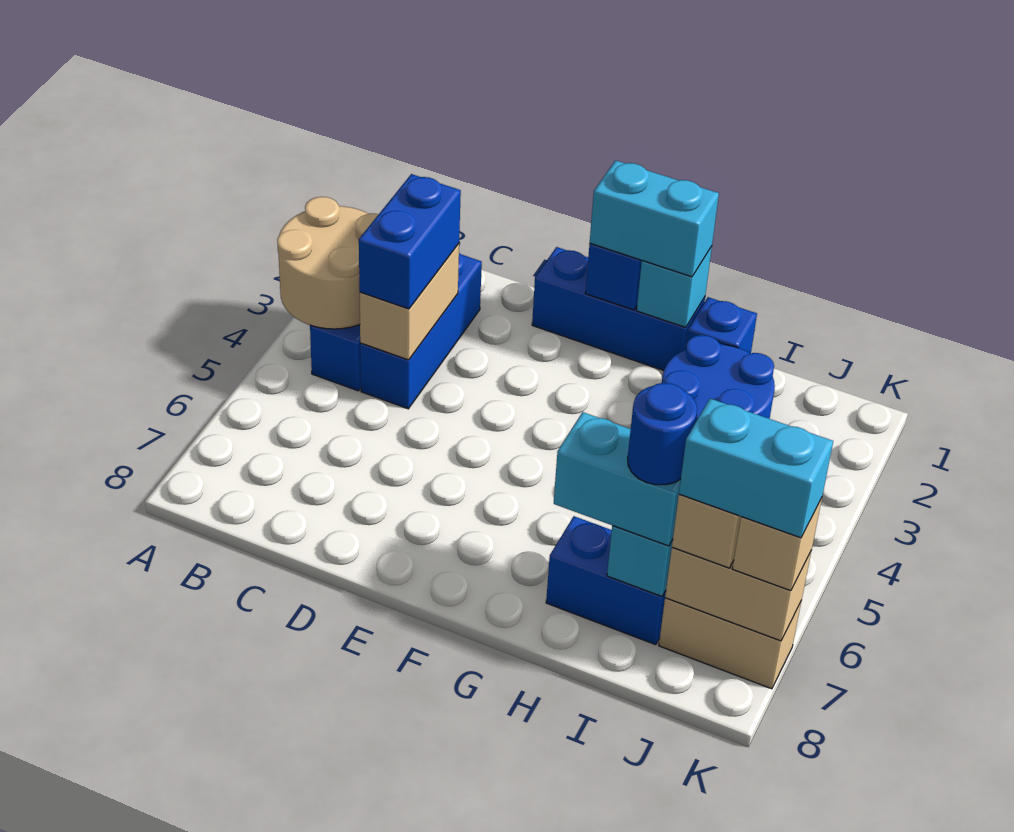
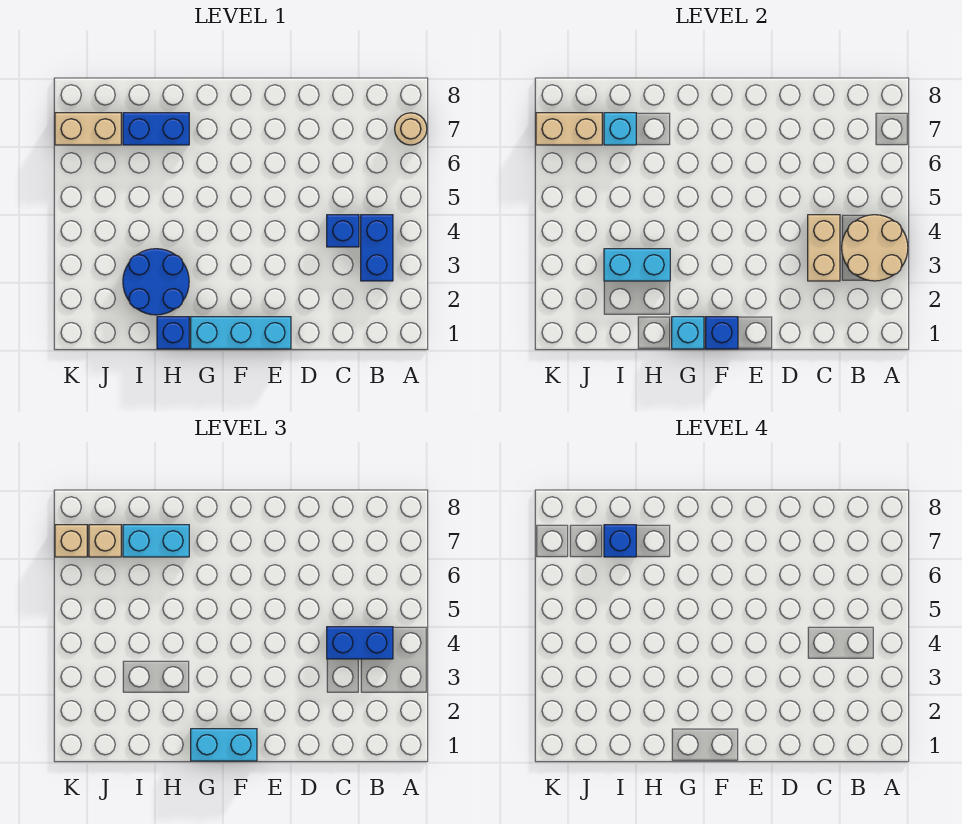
none -> tan round brick A7 level 1
blue brick C2:C4 level 1 -> blue brick C4 level 1
blue brick C3:C4 level 3 -> blue brick B4:C4 level 3
blue brick E1:G1 level 1 -> cyan brick E1:G1 level 1
blue round brick I7 level 4 -> blue brick I7 level 4
cyan brick J7:K7 level 4 -> cyan brick H3:I3 level 2

